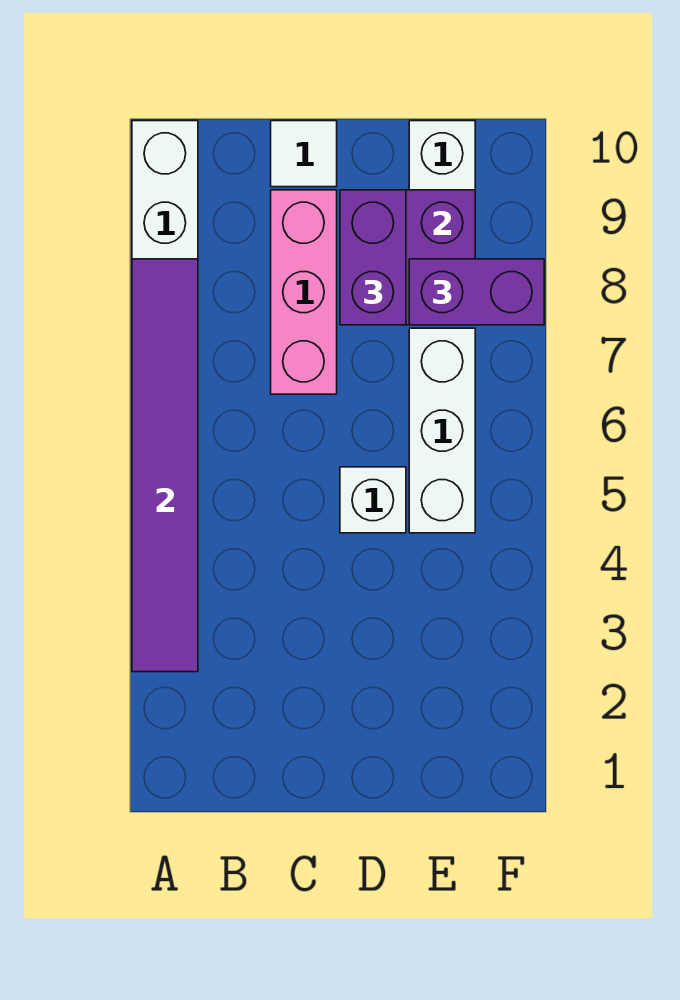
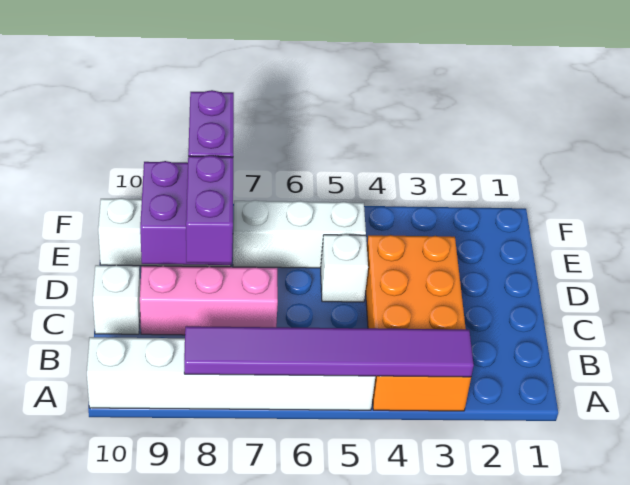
none -> orange brick A3:D4 level 1
white tile C10 level 1 -> white brick C10 level 1
purple brick D8:D9 level 3 -> purple brick C8:D8 level 3

